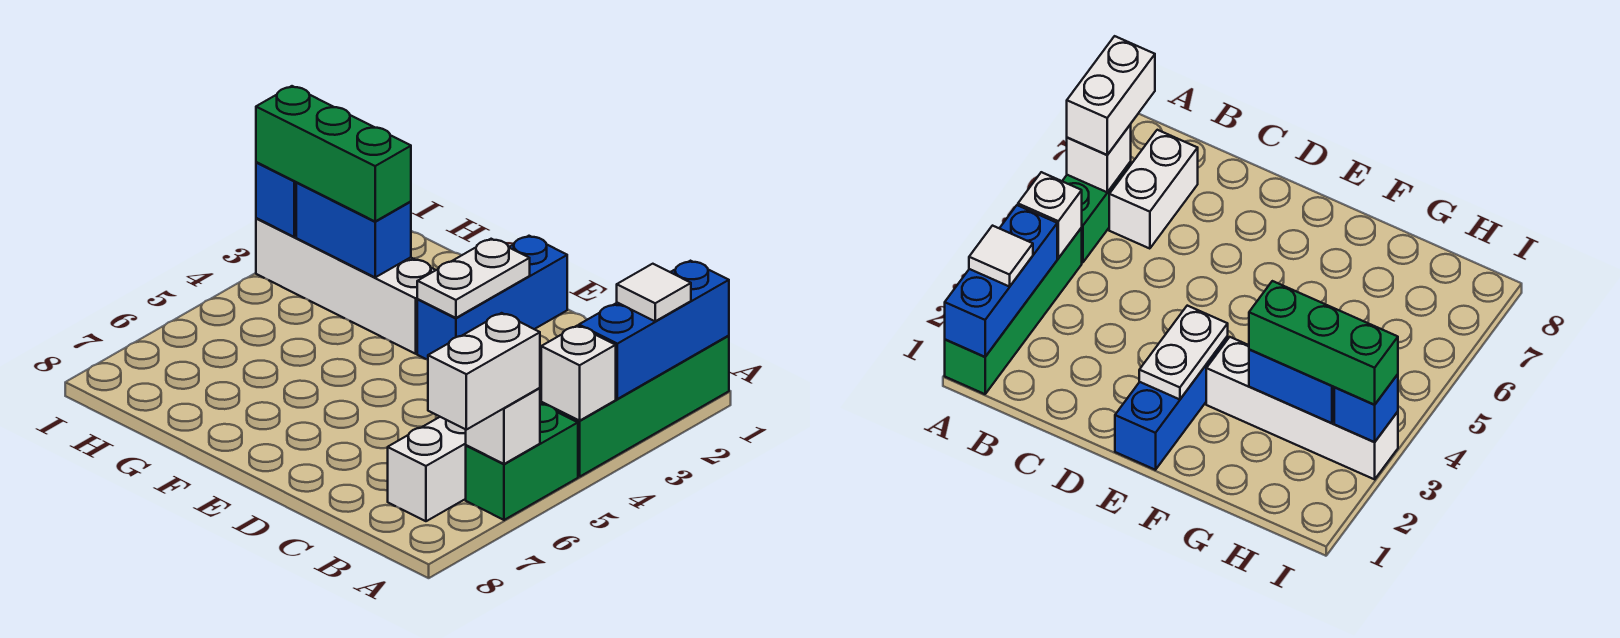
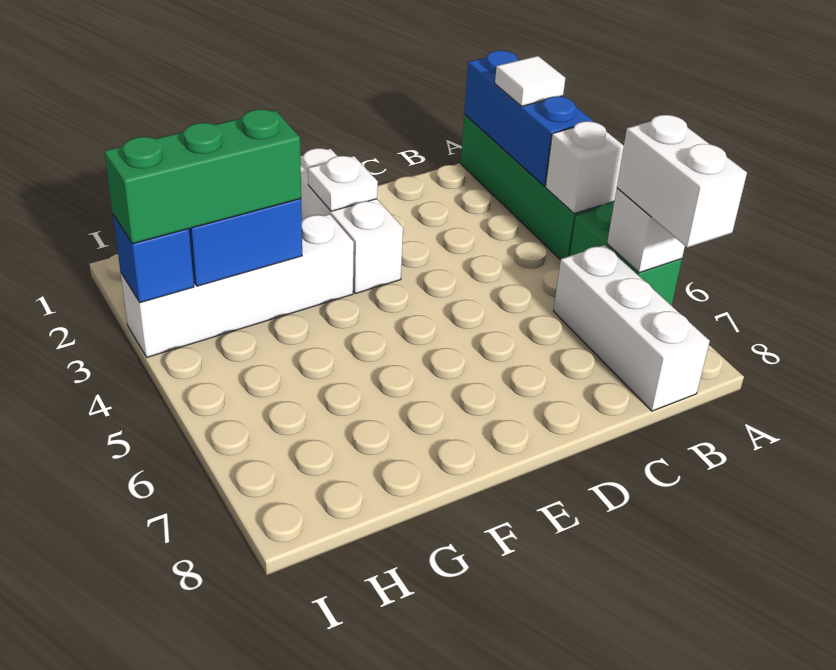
white brick B6:B7 level 1 -> white brick B6:B8 level 1
blue brick E1:E3 level 1 -> white brick E1:E3 level 1
white plate E2:E3 level 2 -> white plate E2 level 2

